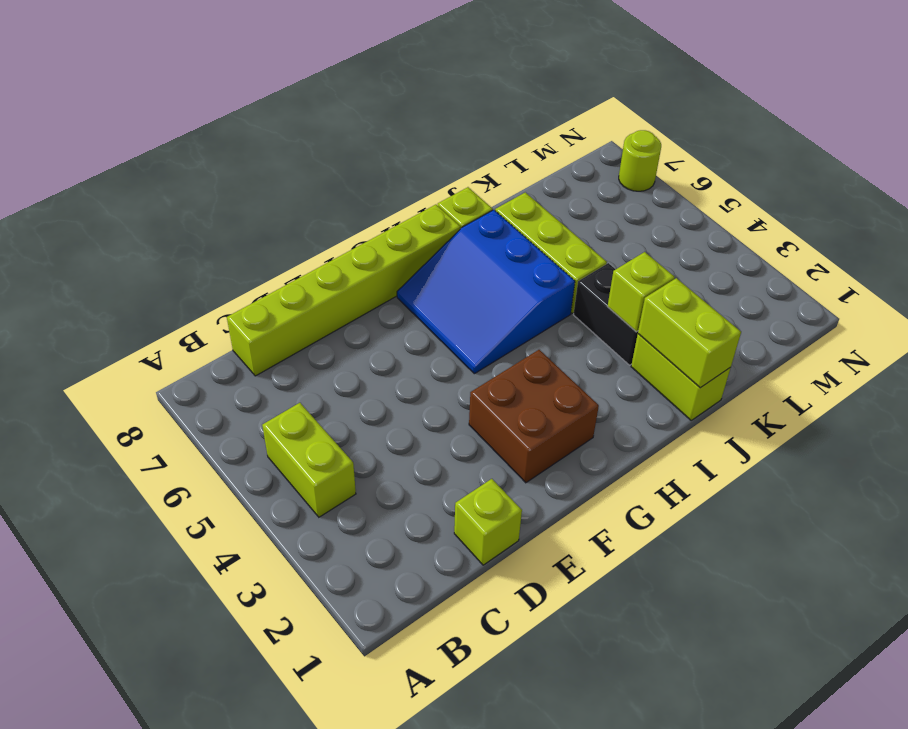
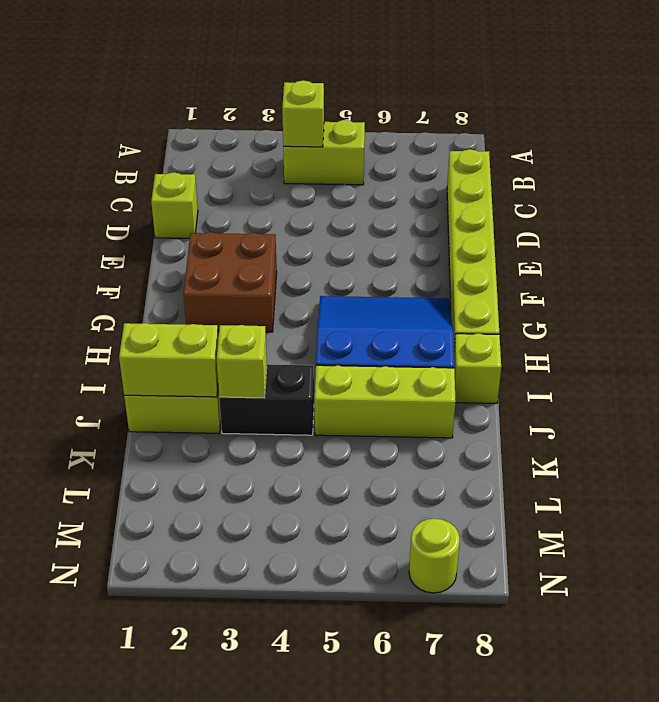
none -> lime brick B4 level 2

